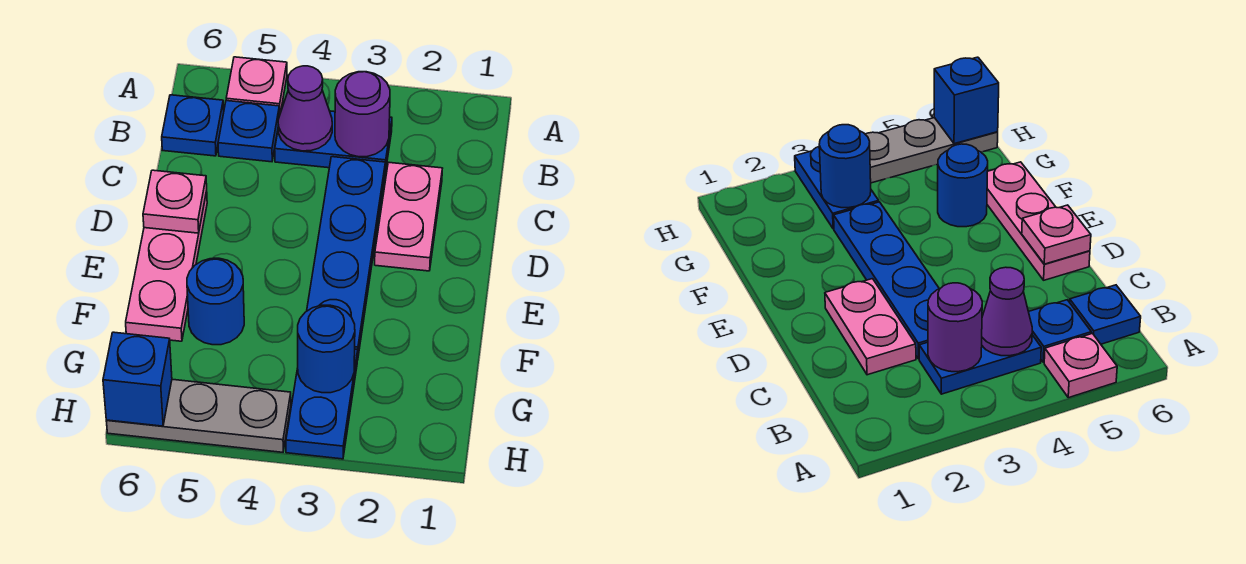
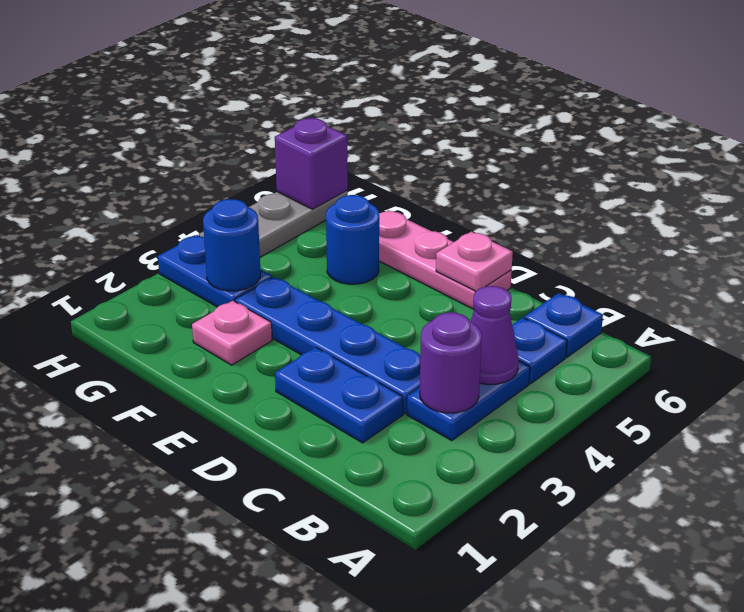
pink plate A5 level 1 -> pink plate F2 level 1
pink plate C2:D2 level 1 -> blue plate C2:D2 level 1
blue brick H6 level 2 -> purple brick H6 level 2

